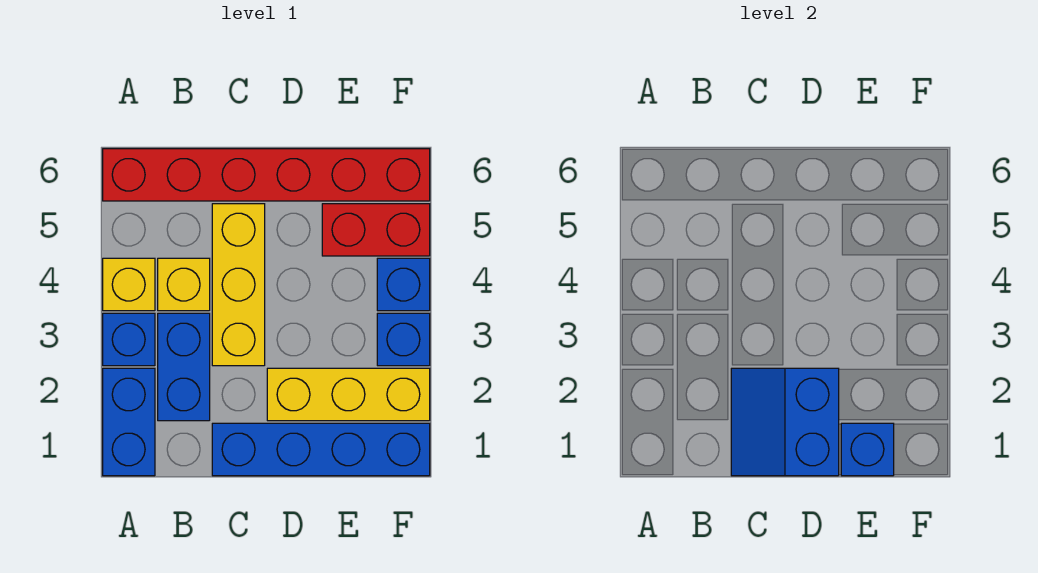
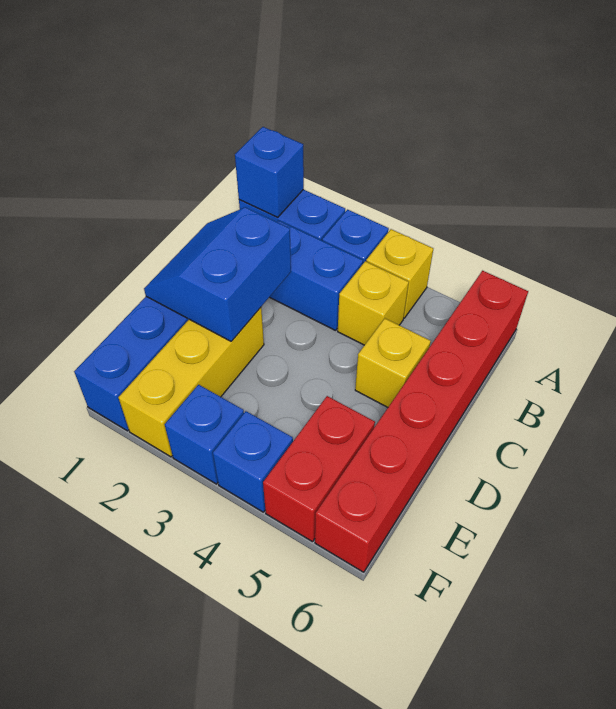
blue slope C1:D2 level 2 top D -> blue slope C1:D2 level 2 top 2
yellow brick C3:C5 level 1 -> yellow brick C5 level 1
blue brick E1 level 2 -> blue brick A1 level 2

